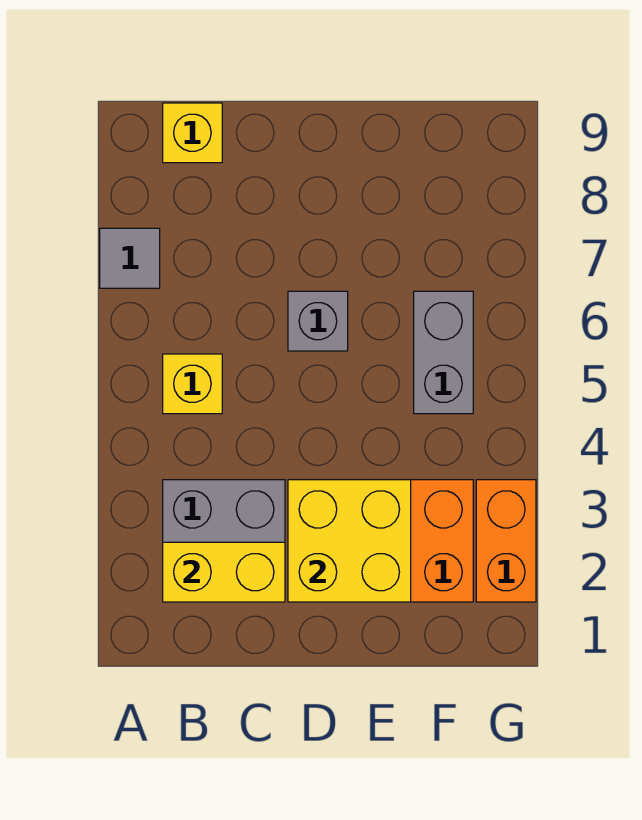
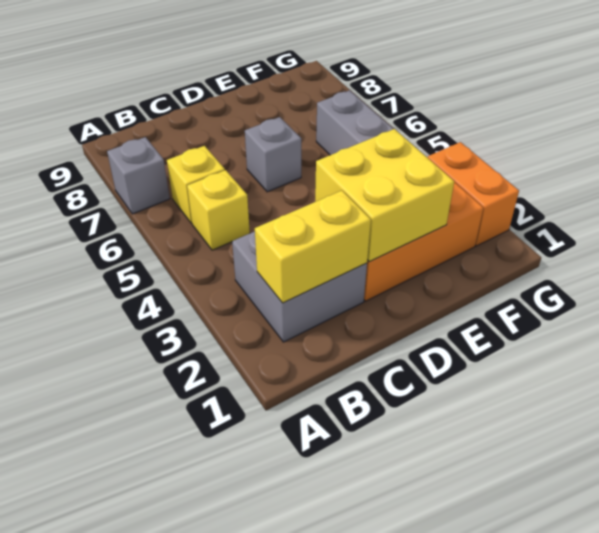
grey tile A7 level 1 -> grey brick A7 level 1
yellow brick B9 level 1 -> yellow brick B6 level 1

